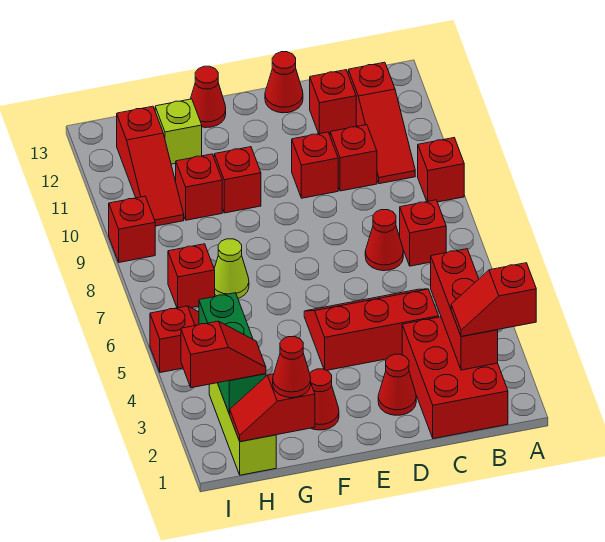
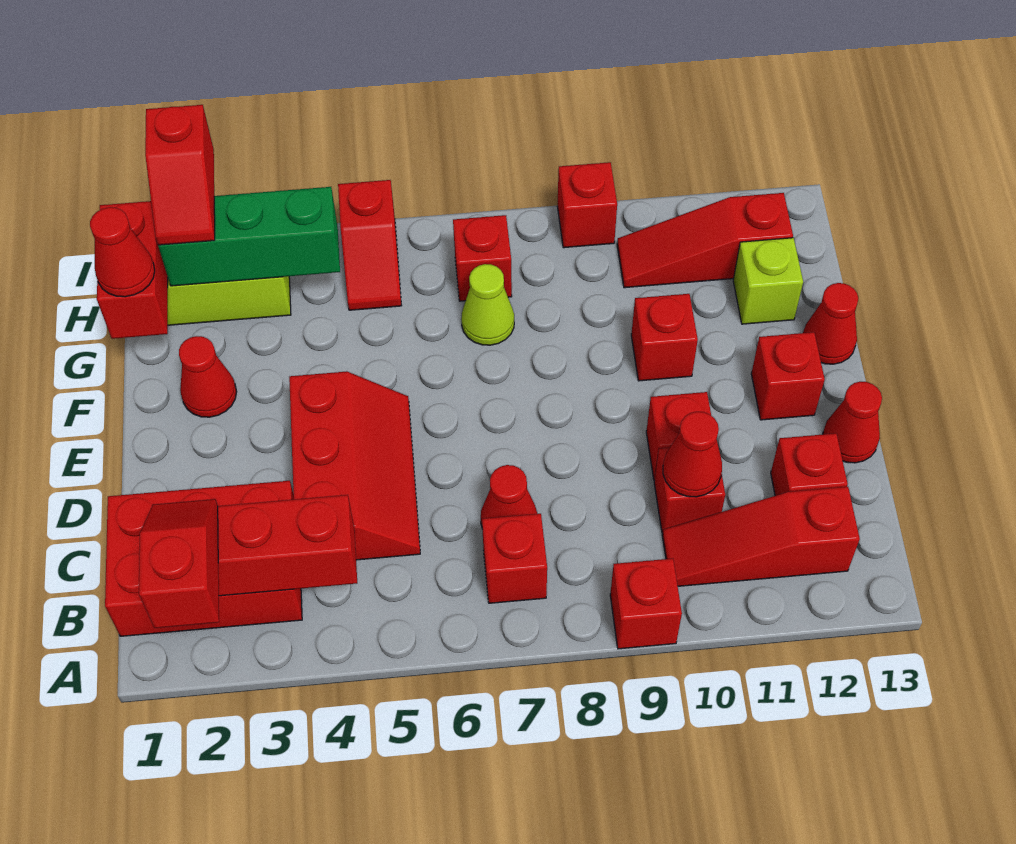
red cone D2 level 1 -> red cone C10 level 2
red slope G1:H1 level 2 top G -> red brick G1:H1 level 2
red brick G10 level 1 -> red brick E12 level 1

